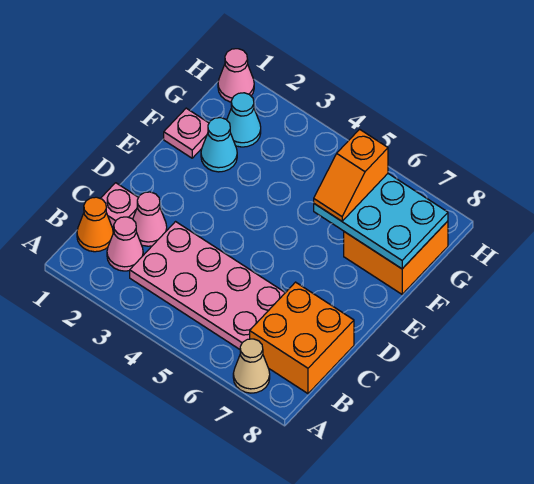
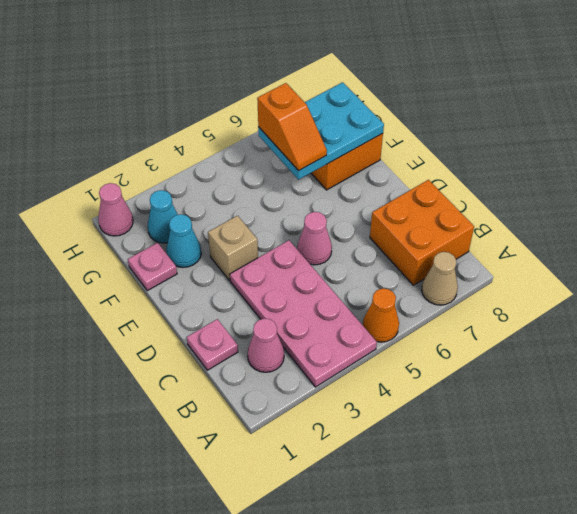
orange cone B1 level 1 -> orange cone A5 level 1
pink plate B3:C6 level 1 -> pink plate A3:D4 level 1
pink cone C2 level 1 -> pink cone D5 level 1
none -> tan brick E3 level 1

